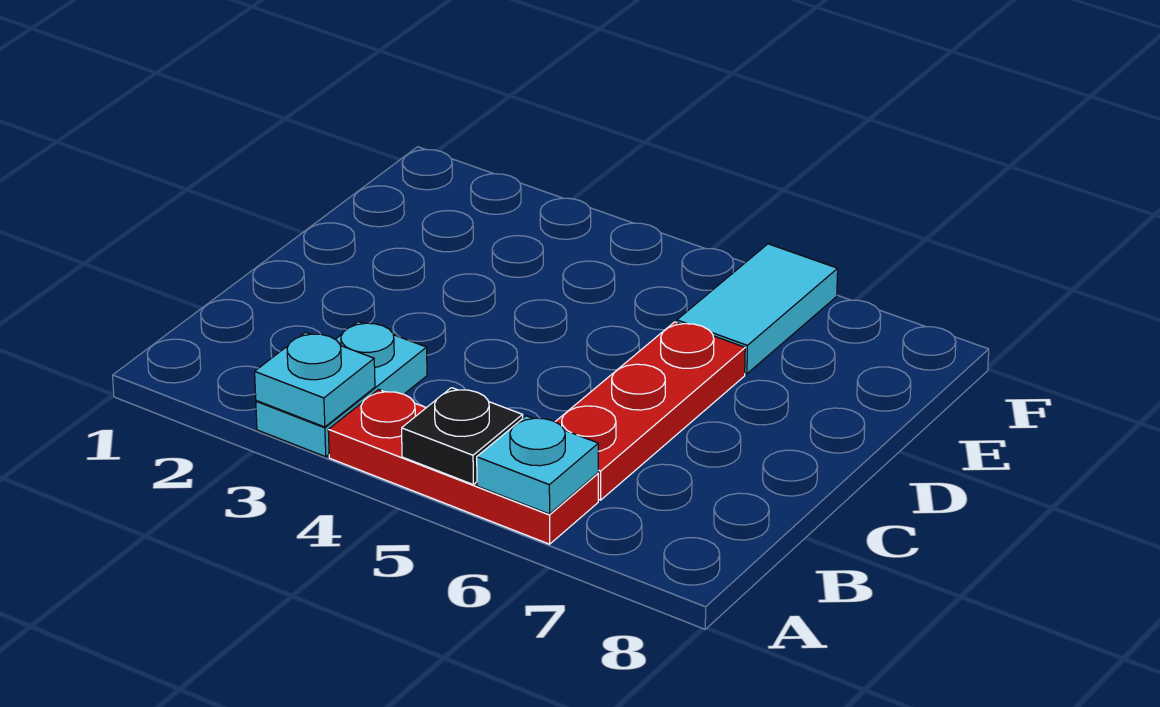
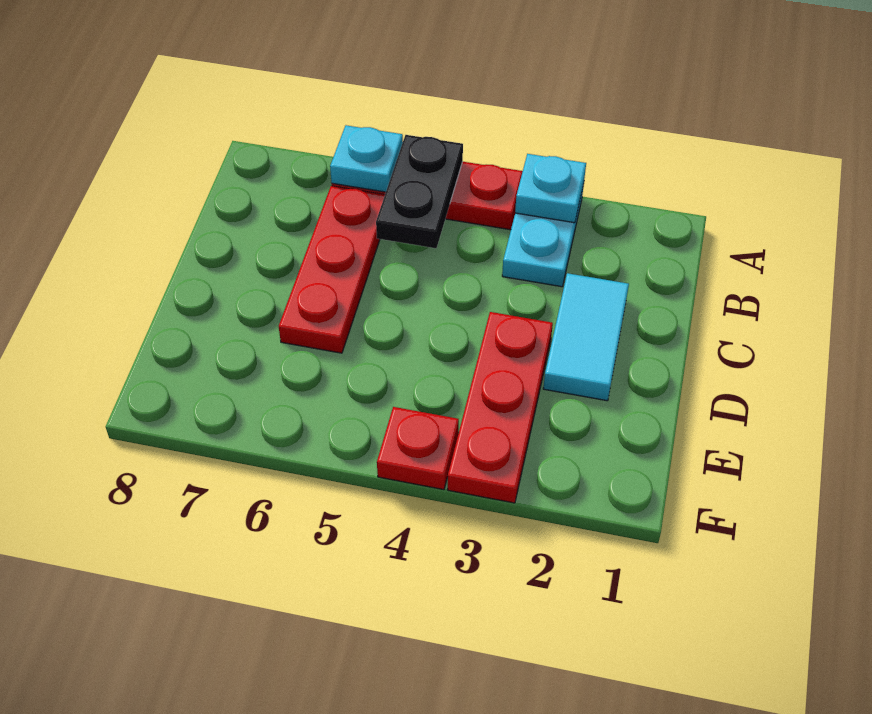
black plate A5 level 2 -> black plate A5:B5 level 2
none -> red plate D3:F3 level 1
cyan tile E6:F6 level 1 -> cyan tile C2:D2 level 1
none -> red plate F4 level 1

